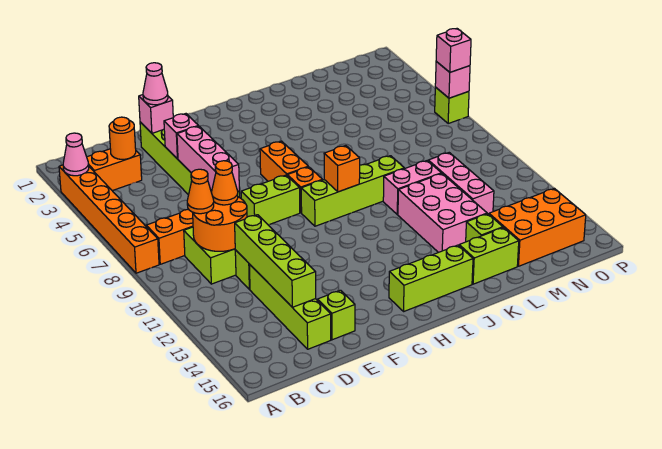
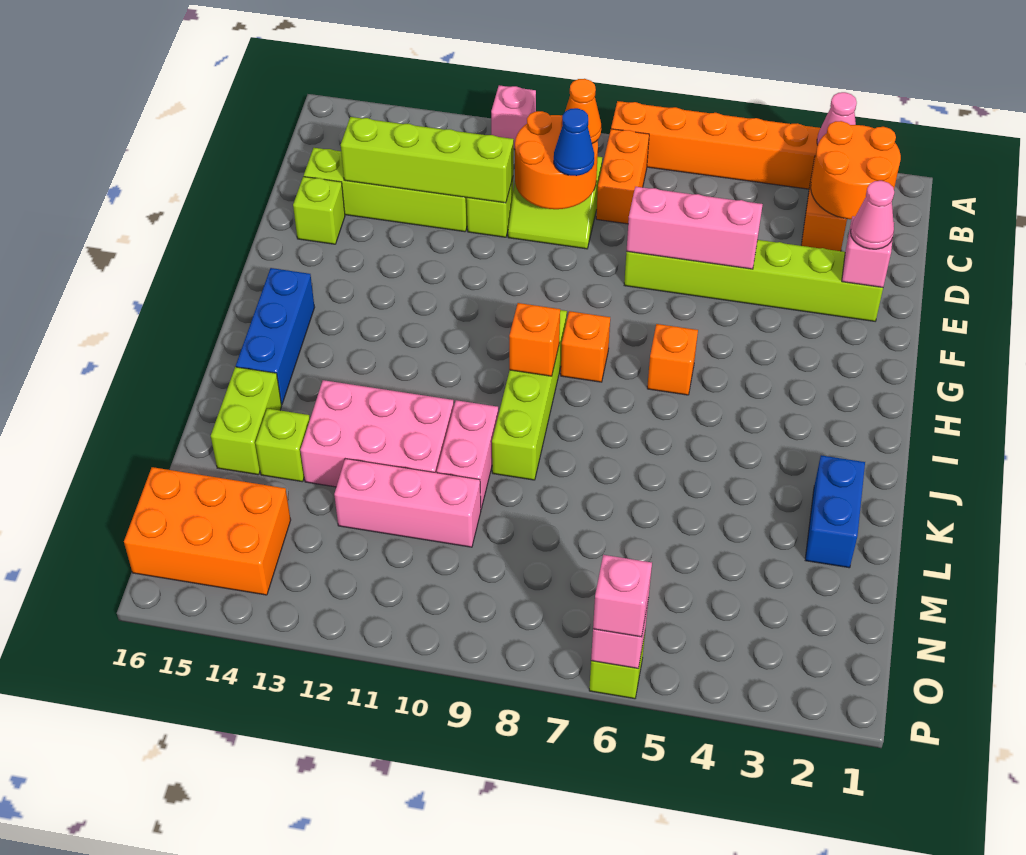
orange round brick C3 level 2 -> orange round brick B2:C3 level 2
orange cone D9 level 3 -> blue cone D9 level 3
pink brick E4 level 2 -> pink brick A11 level 1
lime brick F8:G8 level 1 -> none
orange brick H6:H7 level 1 -> orange brick H6 level 1
lime brick H15:J15 level 1 -> blue brick H15:J15 level 1
none -> blue brick K2:L2 level 1
orange brick M14:O15 level 1 -> orange brick N14:O16 level 1

